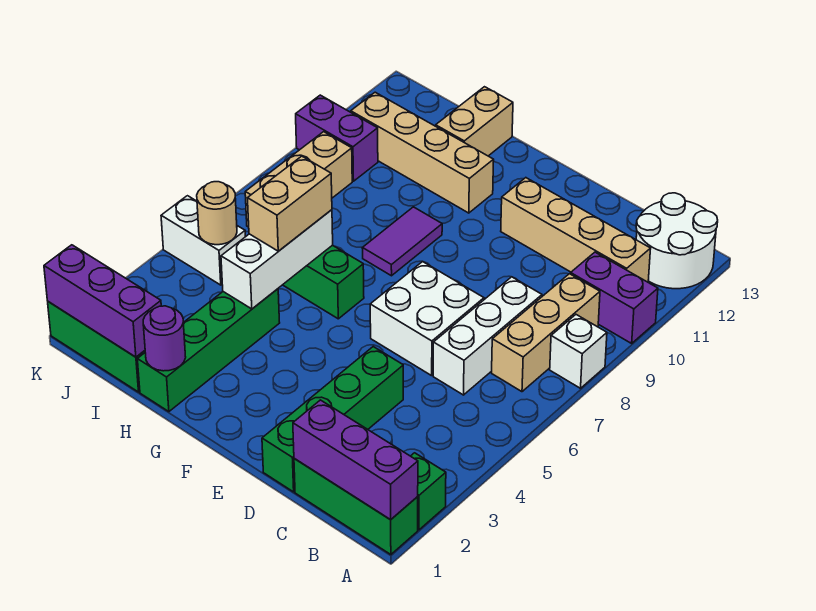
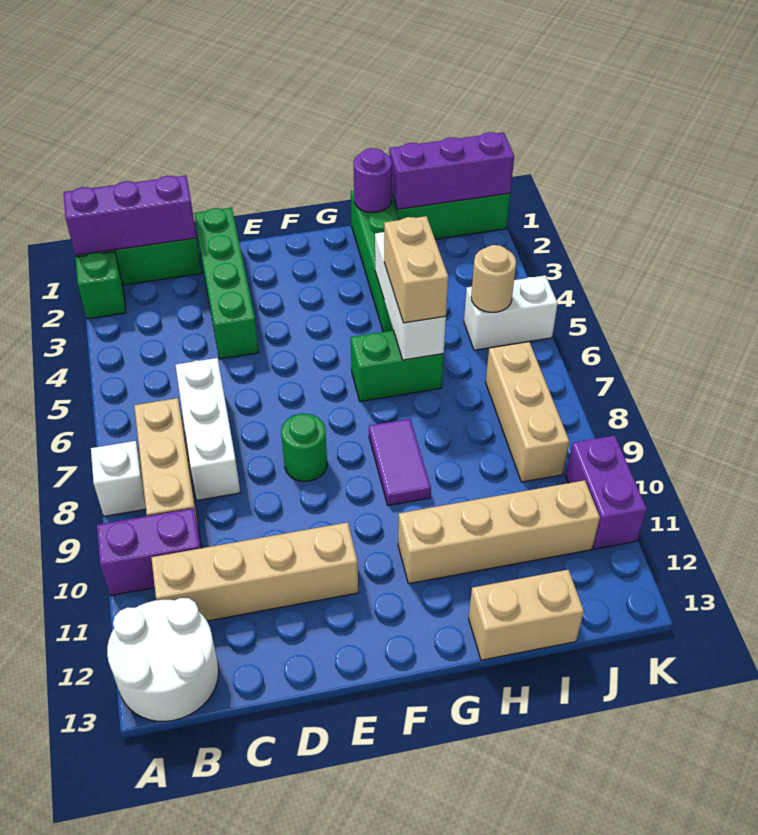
white brick D6:E7 level 1 -> none
none -> green round brick E8 level 1
tan brick H12:H13 level 1 -> tan brick H13:I13 level 1
purple brick J10:K10 level 1 -> purple brick K10:K11 level 1

